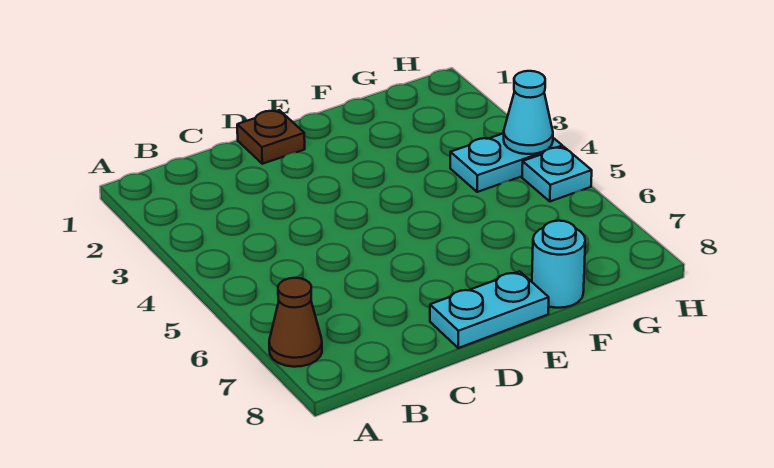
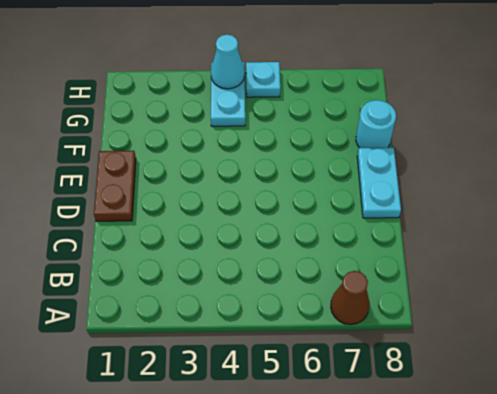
brown plate D1 level 1 -> brown plate D1:E1 level 1

